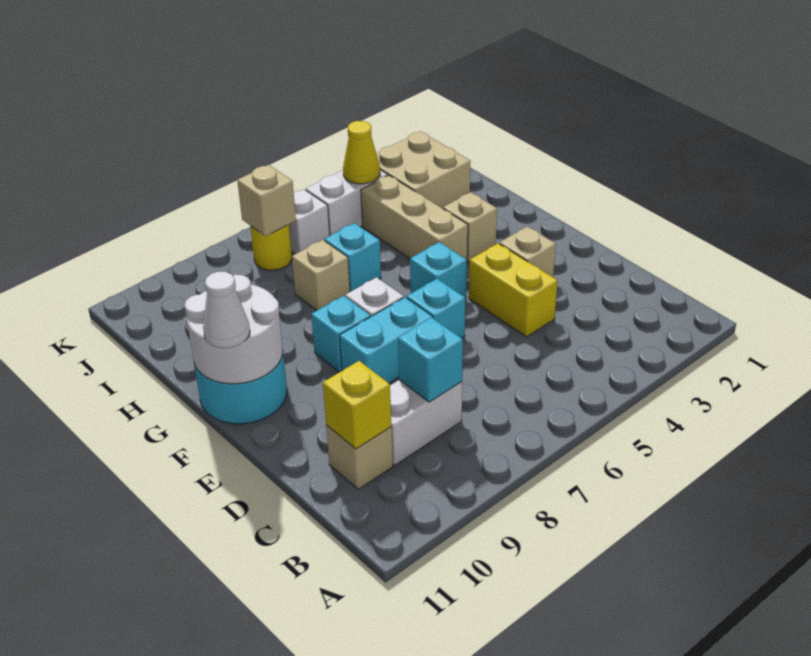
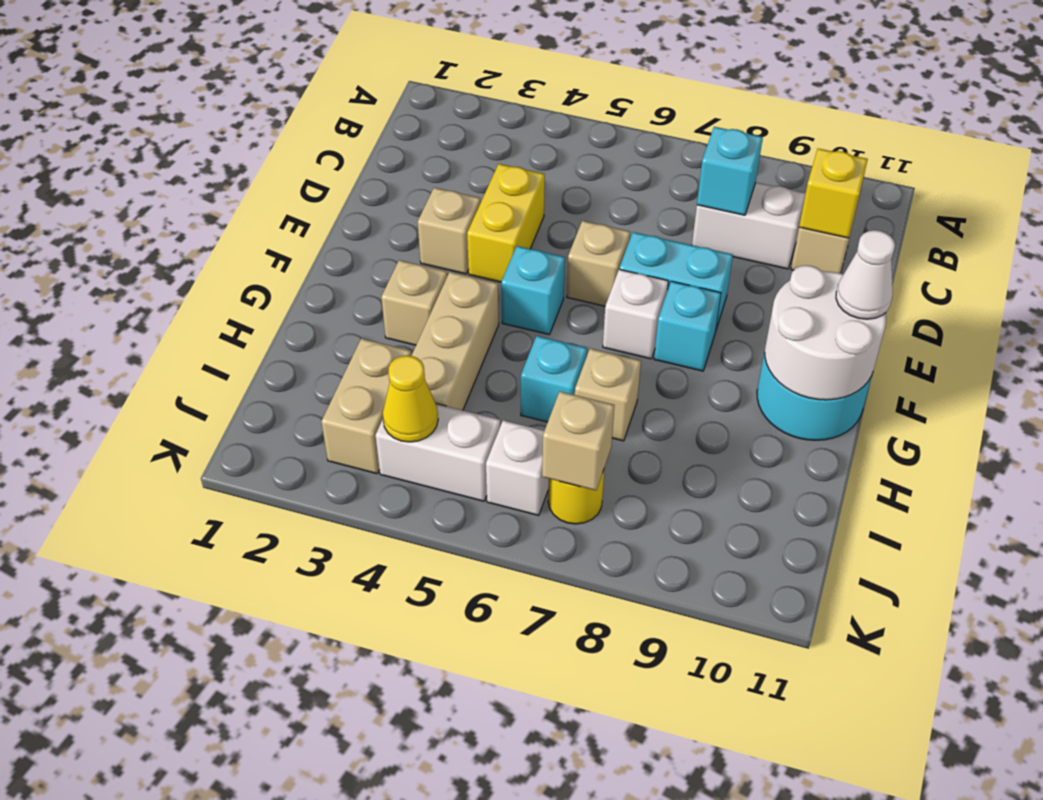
cyan brick E6 level 1 -> tan brick E6 level 1
tan brick I2:J3 level 1 -> tan brick I3:J3 level 1

